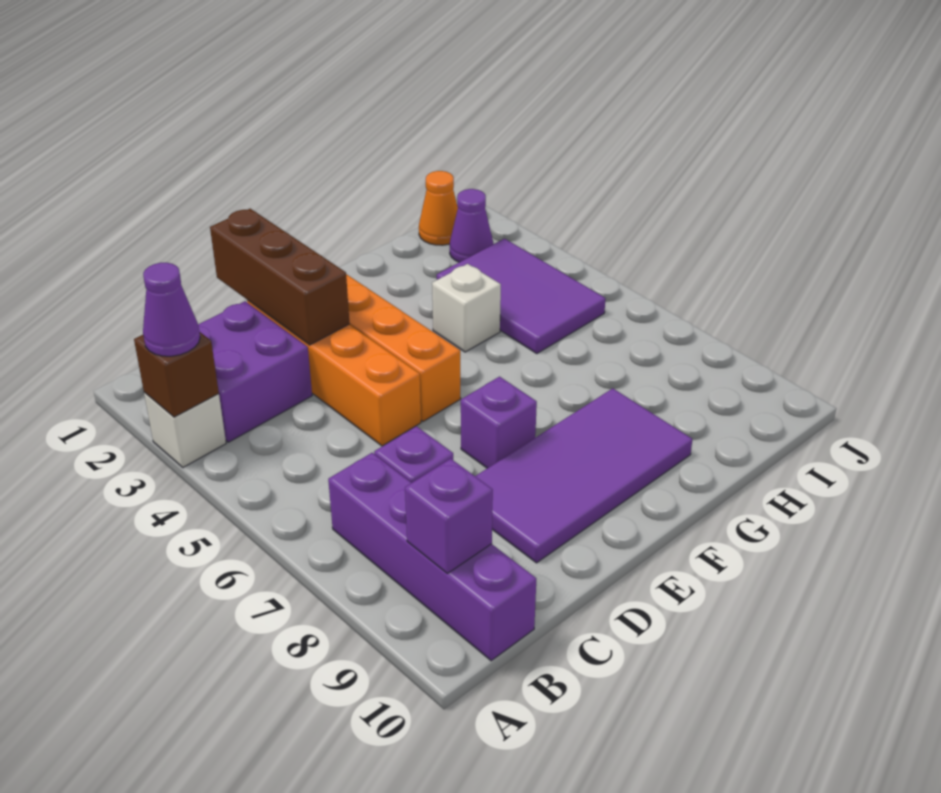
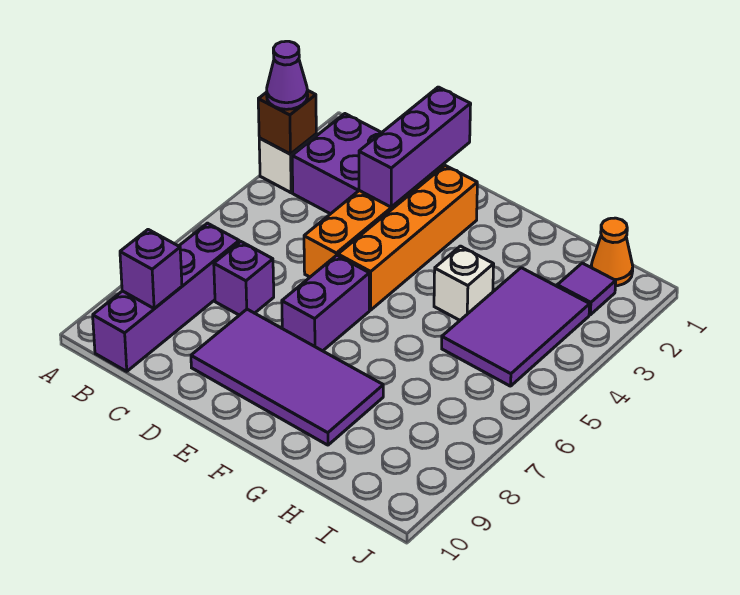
brown brick D1:D3 level 2 -> purple brick D1:D3 level 2
purple brick E7 level 1 -> purple brick E6:E7 level 1
purple cone I2 level 1 -> purple tile I2 level 1

